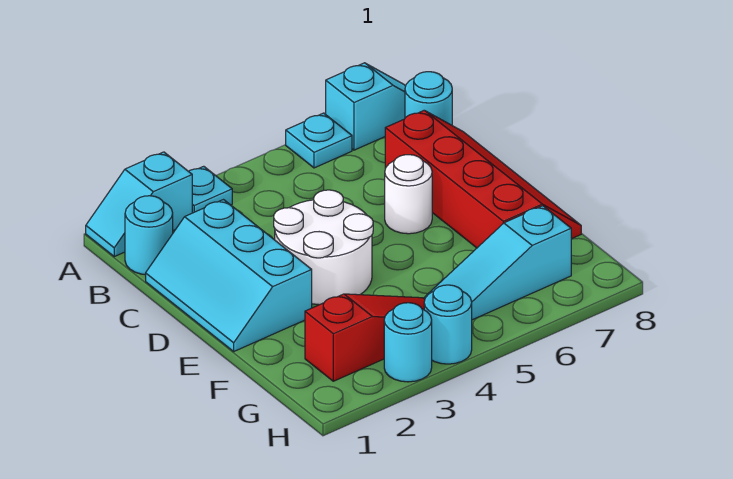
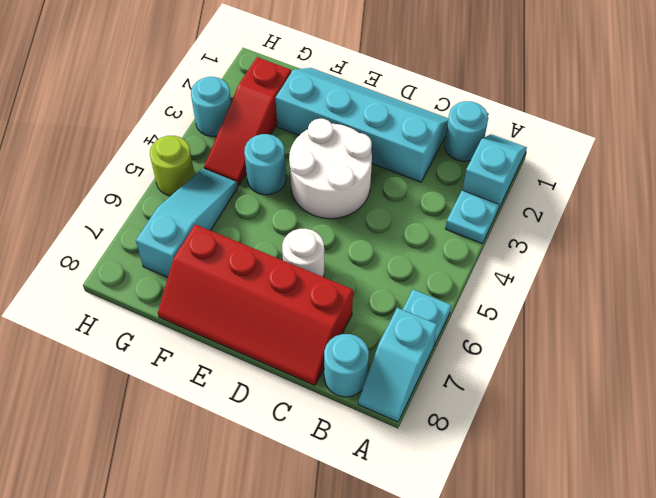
cyan slope C1:E2 level 1 top 2 -> cyan slope C1:F2 level 1 top 2
cyan round brick H4 level 1 -> cyan round brick F4 level 1
none -> lime round brick H5 level 1

